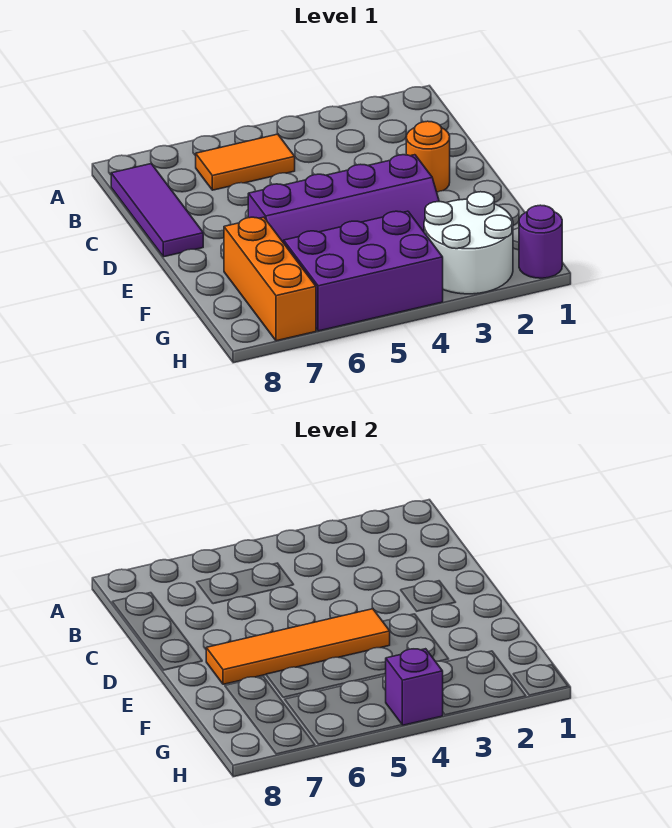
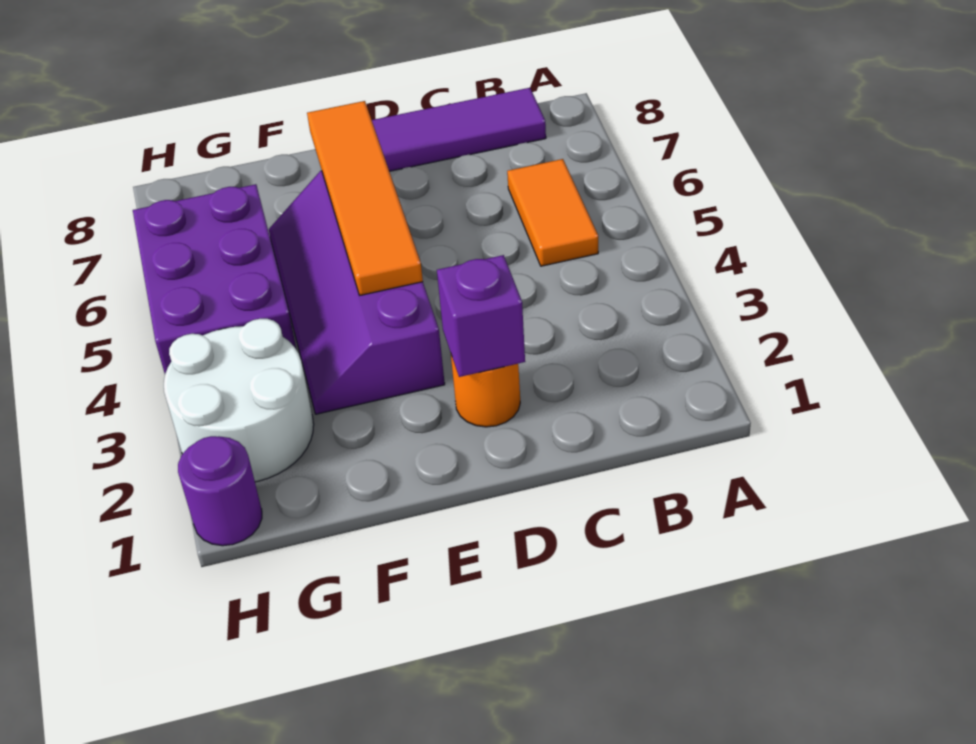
orange brick F7:H7 level 1 -> none
purple brick H4 level 2 -> purple brick D2 level 2

